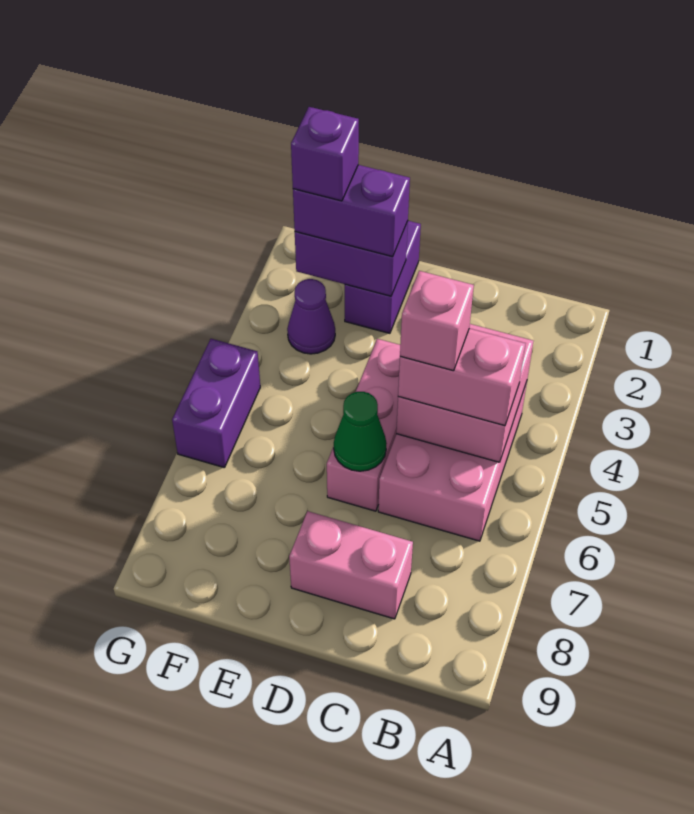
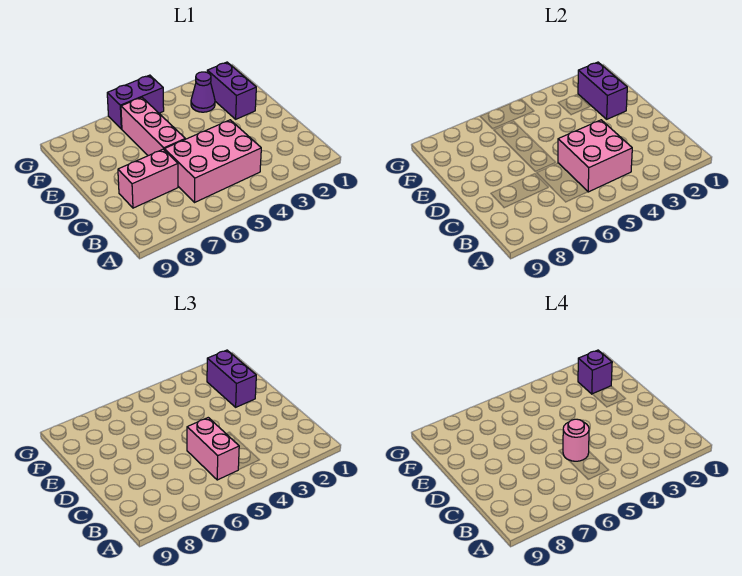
pink brick C5 level 4 -> pink round brick C5 level 4
pink brick C8:D8 level 1 -> pink brick C7:C8 level 1
pink brick D4:D6 level 1 -> pink brick D6:F6 level 1
green cone D6 level 2 -> none
purple brick E1:E2 level 1 -> purple brick E2:F2 level 1

